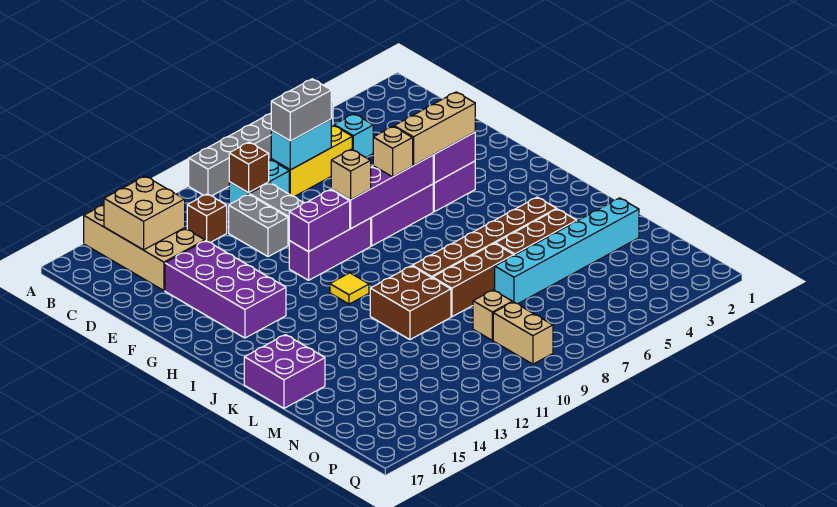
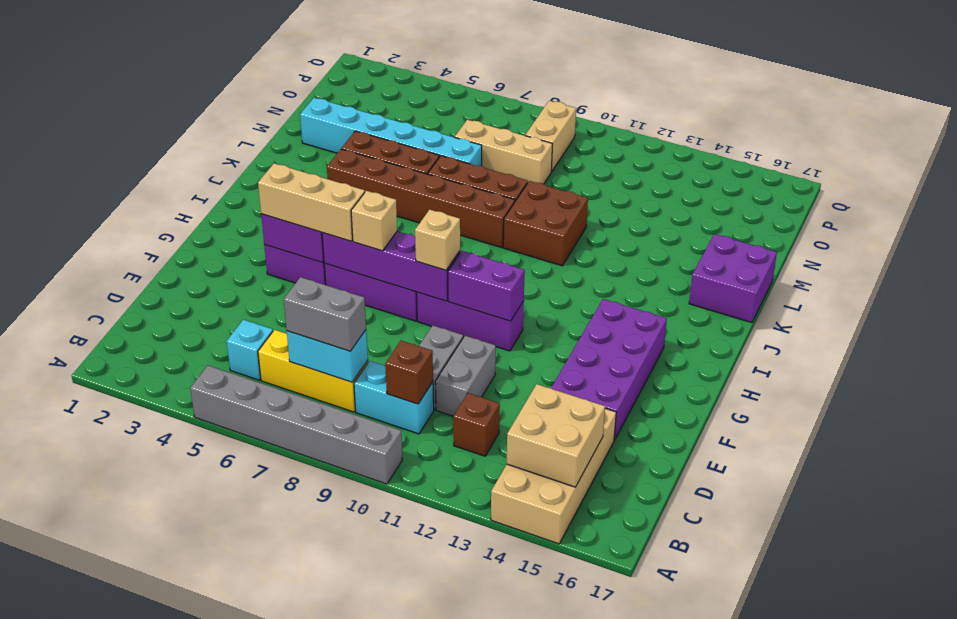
yellow tile I11 level 1 -> none
tan brick N9 level 1 -> tan brick N7:N9 level 1

